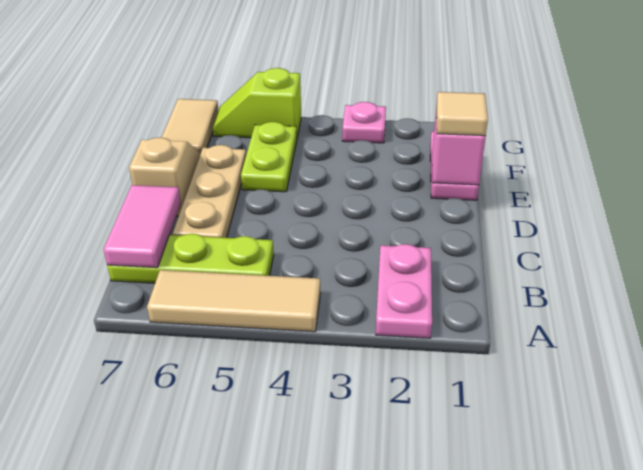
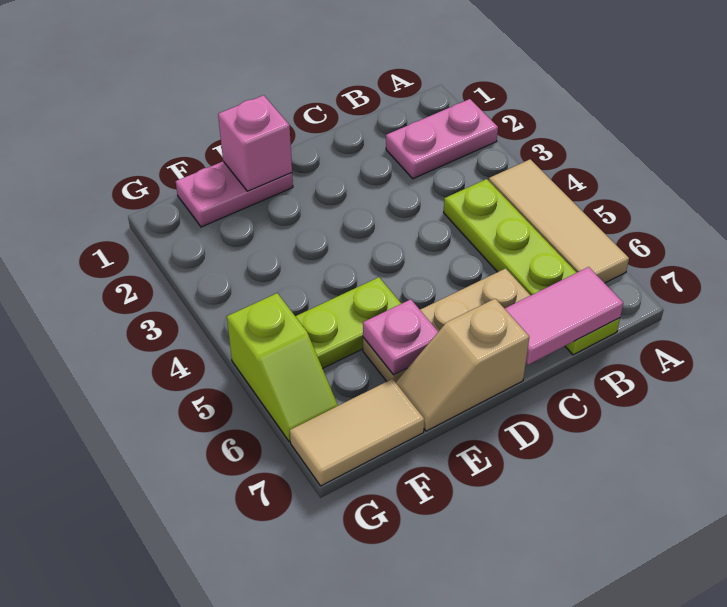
lime plate B5:B7 level 1 -> lime plate B4:B7 level 1
tan tile E1 level 3 -> none
pink plate G3 level 1 -> pink plate E6 level 2

